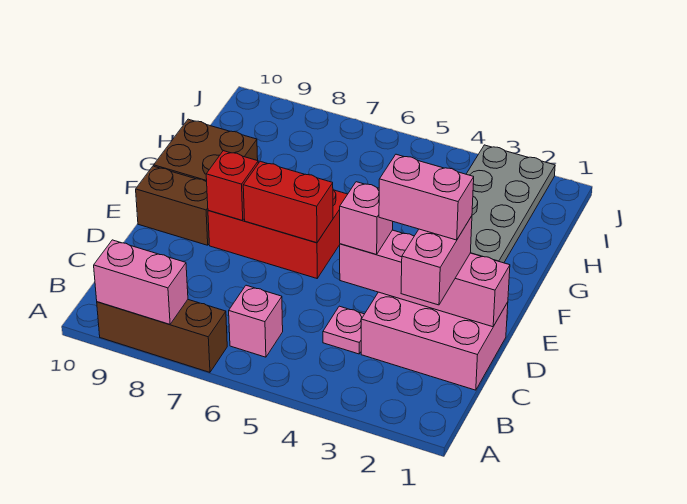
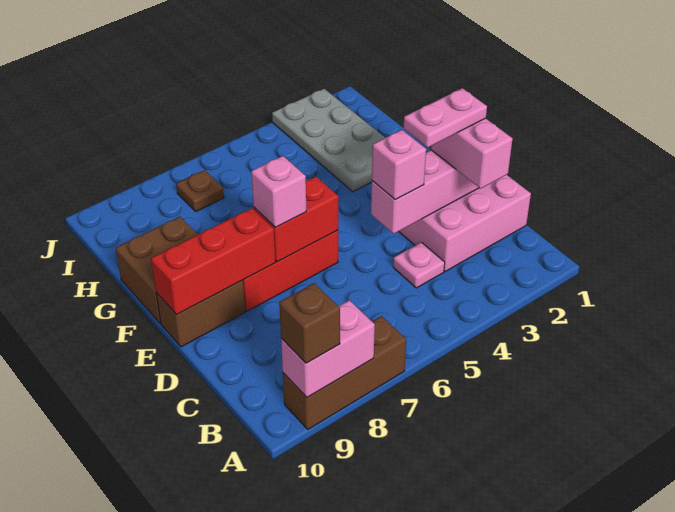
none -> brown brick A9 level 3
pink brick B6 level 1 -> pink brick E7 level 3
pink brick D2:D3 level 4 -> pink plate D2:D3 level 4
red brick E8 level 2 -> red brick E8:E10 level 2
none -> brown plate I7 level 1

